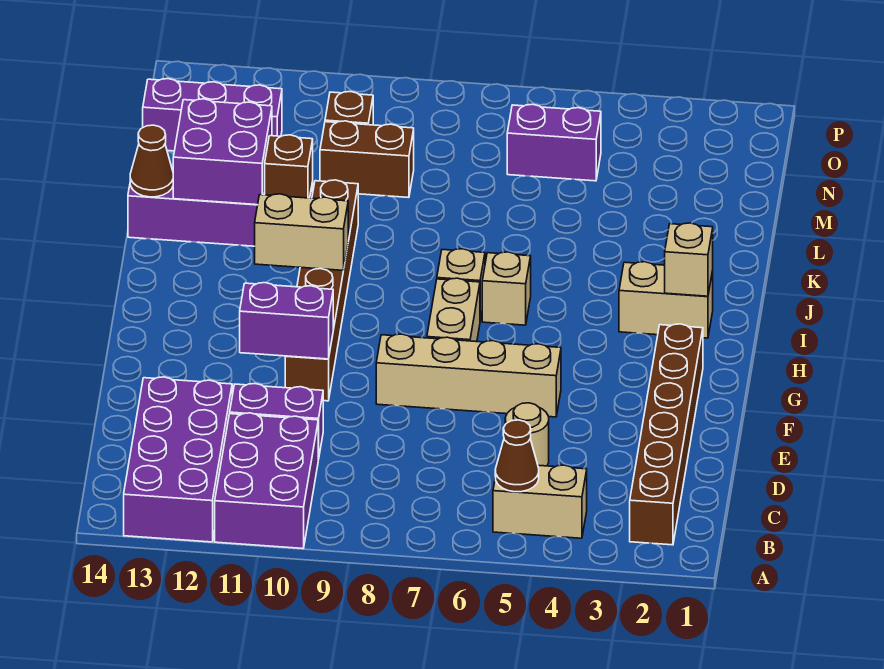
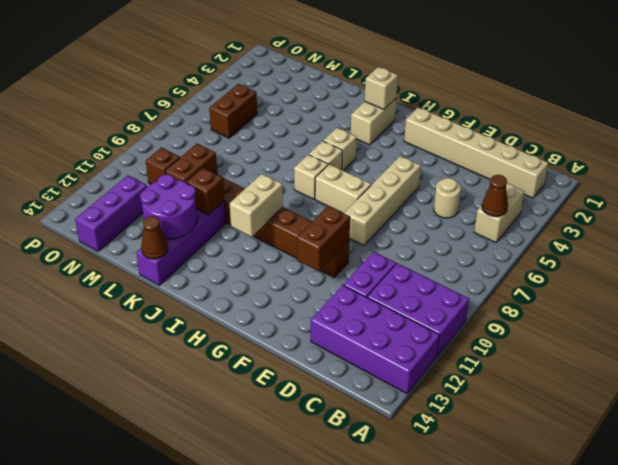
brown brick B2:G2 level 1 -> tan brick B2:G2 level 1
purple brick F10:F11 level 2 -> brown brick F10:F11 level 2
none -> tan brick I5 level 1
purple brick K12:L13 level 2 -> purple round brick K12:L13 level 2
purple brick N5:N6 level 1 -> brown brick N5:N6 level 1

